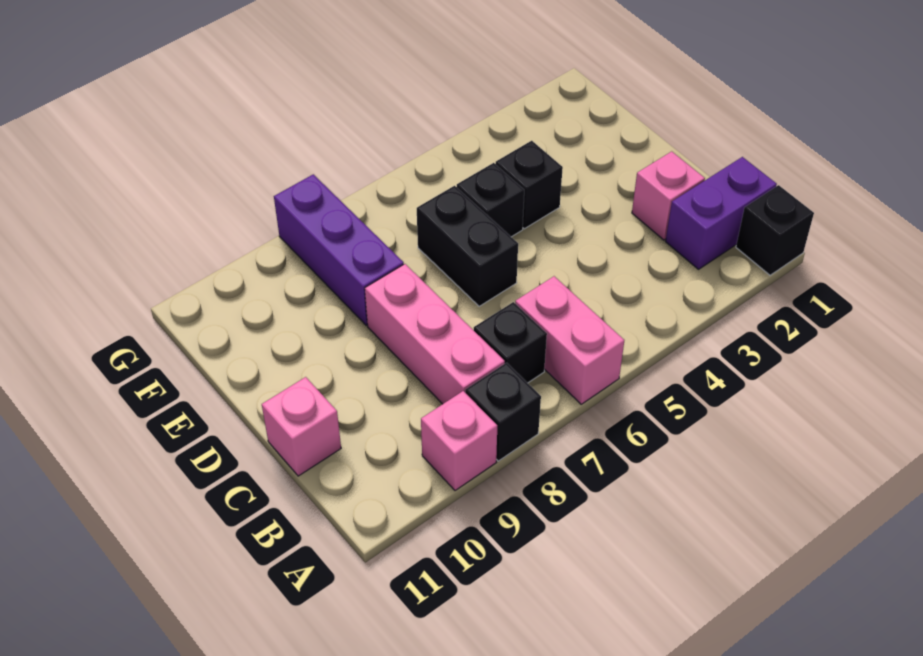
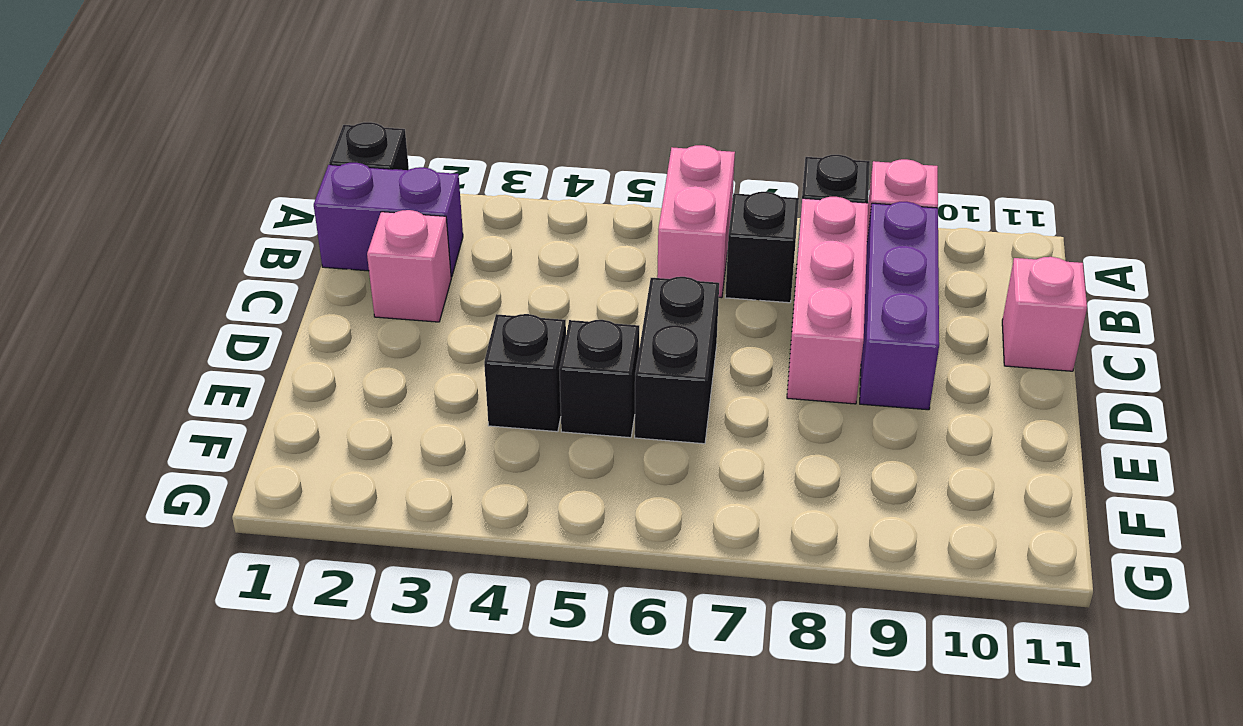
purple brick E8:G8 level 1 -> purple brick B9:D9 level 1

